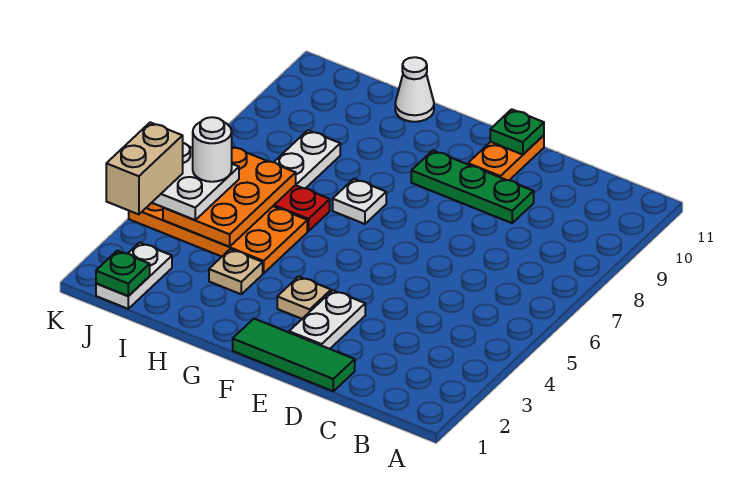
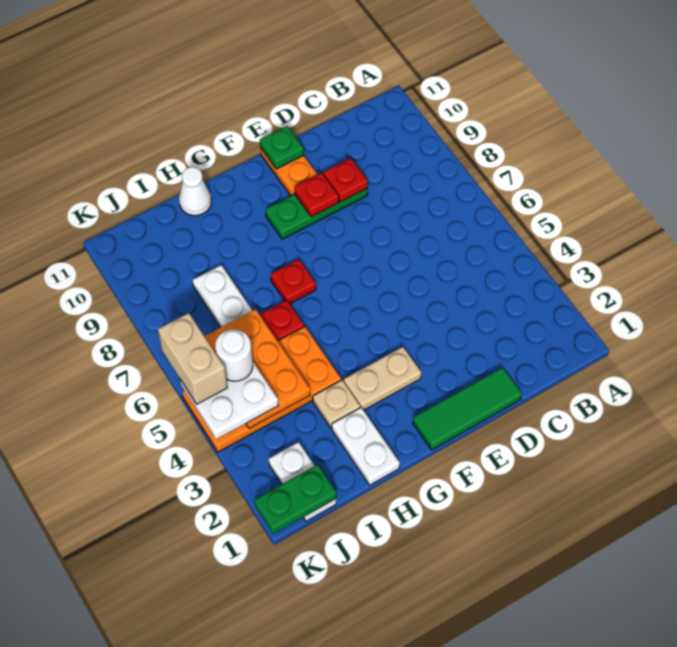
none -> red plate D9 level 2
white plate E2:E3 level 1 -> white plate H1:H2 level 1
none -> red plate E9 level 2
tan plate F3 level 1 -> tan plate F3:G3 level 1
white plate G7 level 1 -> red plate G7 level 1
green plate J1 level 2 -> green plate J1:K1 level 2
tan brick K3:K4 level 4 -> tan brick K5:K6 level 4

